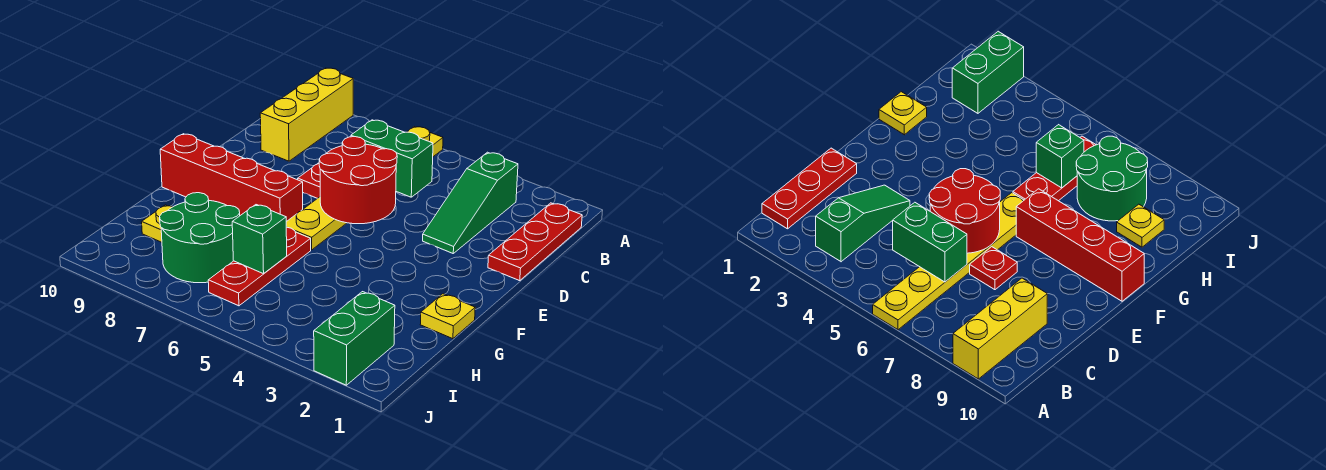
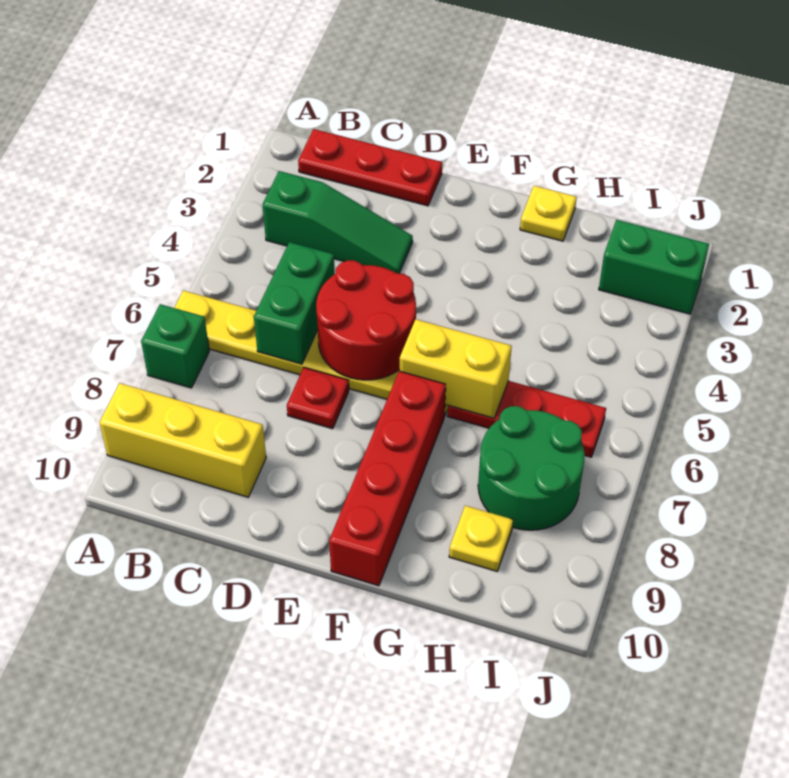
none -> yellow brick F6:G6 level 2
green brick H6 level 2 -> green brick A7 level 1

